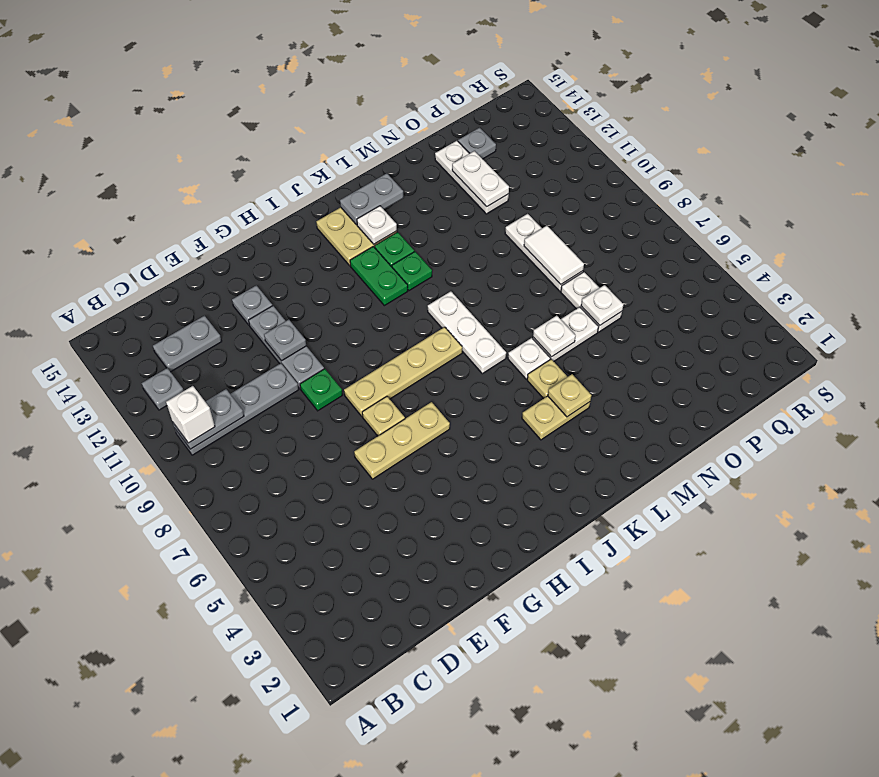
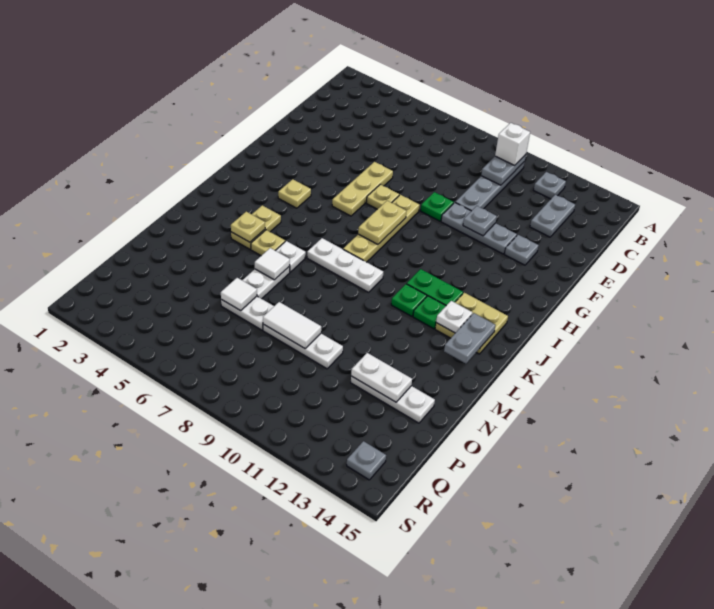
none -> tan plate H8:I8 level 2
none -> tan plate I4 level 1
white plate M6 level 2 -> white tile M6 level 2
white plate O6 level 2 -> white tile O6 level 2
grey plate P14 level 1 -> grey plate R14 level 1

